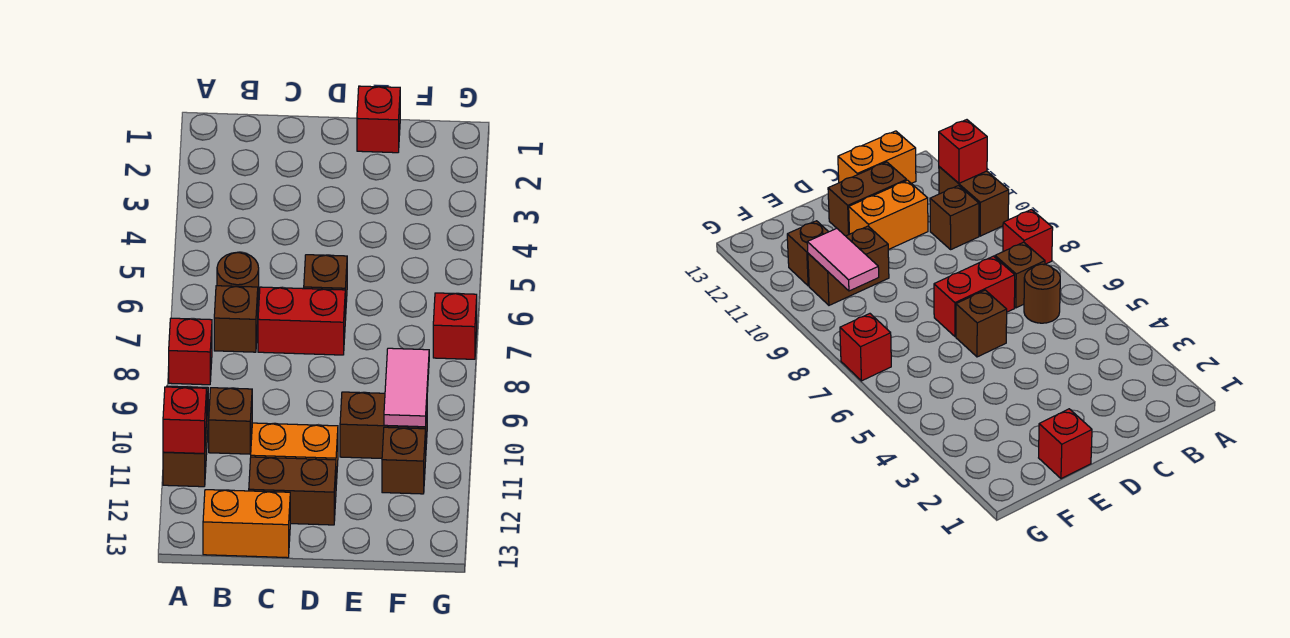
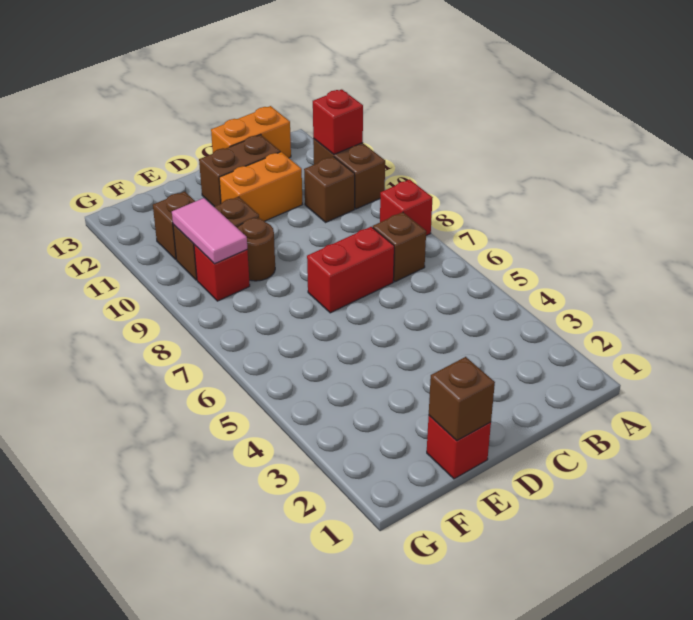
brown round brick B6 level 1 -> brown round brick E9 level 1
brown brick D6 level 1 -> brown brick E1 level 2
red brick G7 level 1 -> red brick F9 level 1

